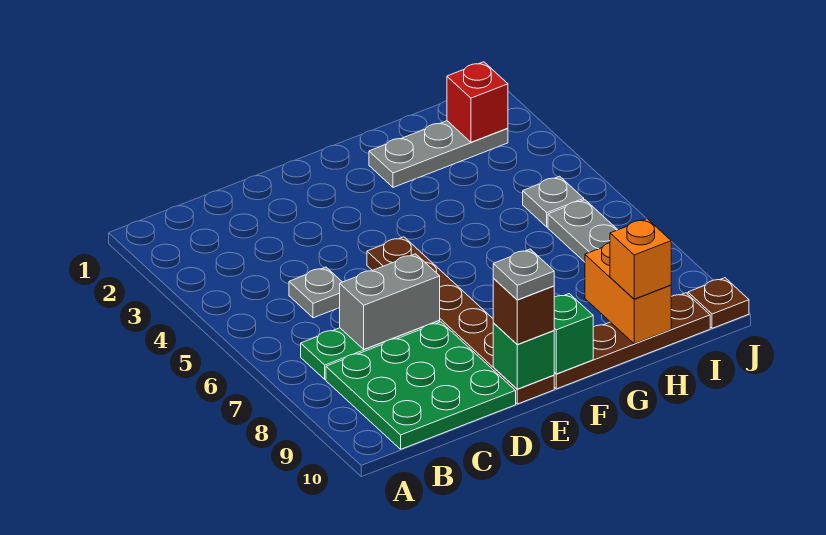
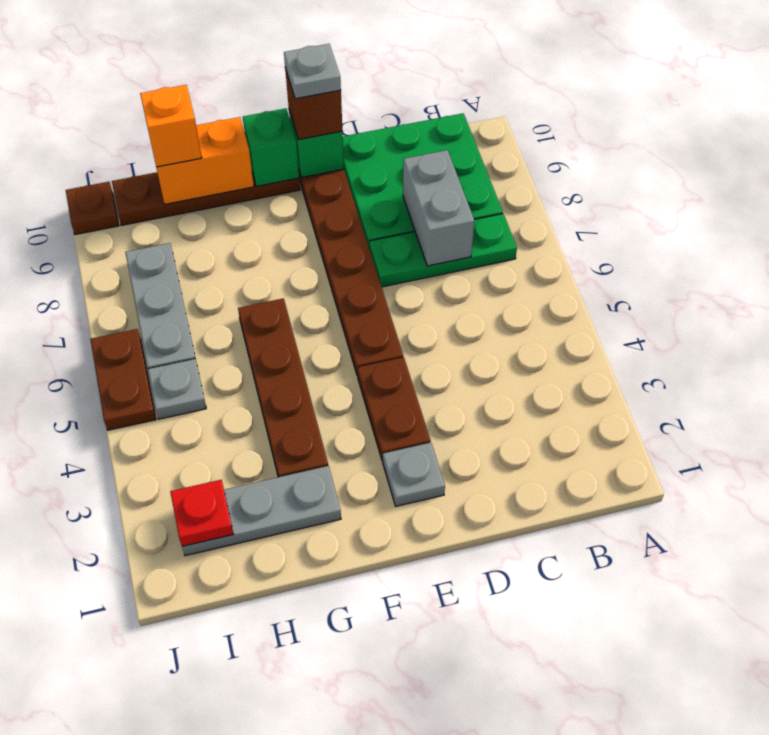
grey plate C5 level 1 -> grey plate E2 level 1
grey brick C7:D7 level 2 -> grey brick C7:C8 level 2
none -> brown plate E3:E4 level 1
none -> brown plate G3:G6 level 1
orange brick H9:H10 level 2 -> orange brick G10:H10 level 2
red brick I2 level 2 -> red plate I2 level 2
none -> brown plate J5:J6 level 1

